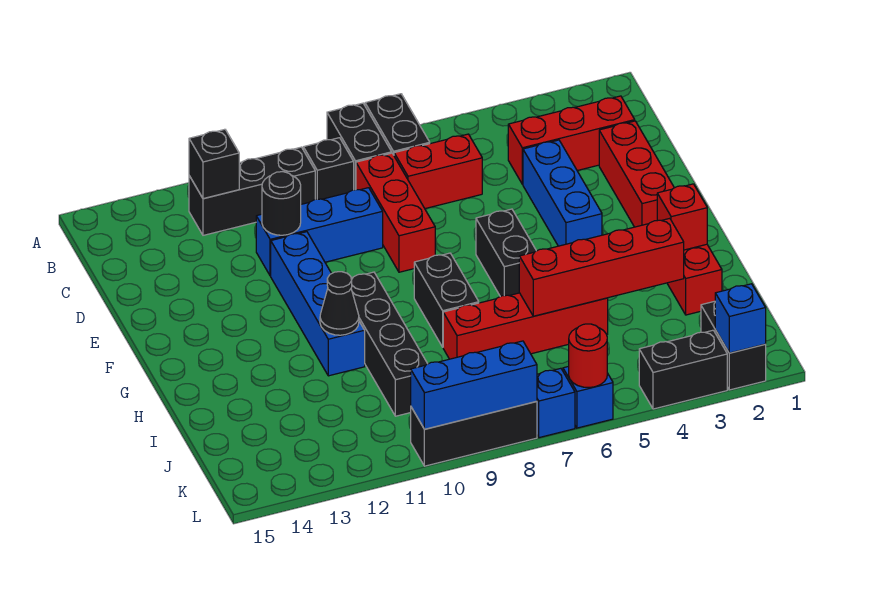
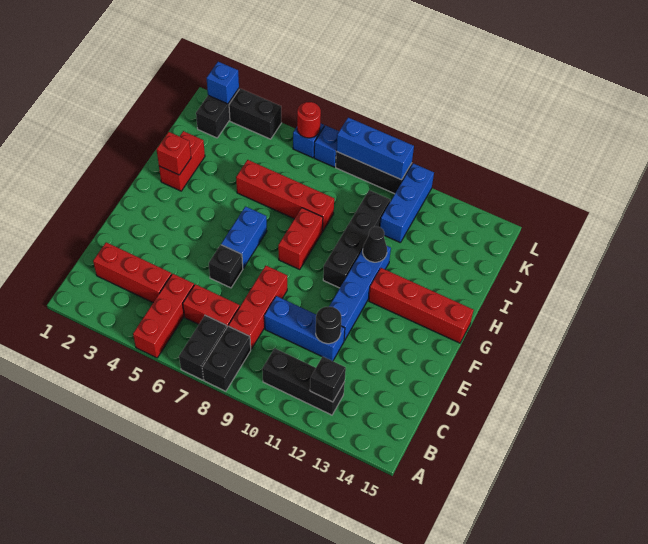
black brick B9 level 1 -> black brick E6 level 1
red brick D2:F2 level 1 -> red brick A5:C5 level 1
blue brick D4:F4 level 1 -> blue brick J11:L11 level 1
black brick F6:G6 level 1 -> blue brick F6:G6 level 1
black brick G8:H8 level 1 -> red brick G8:H8 level 1
red brick I3:I6 level 2 -> red brick G12:G15 level 1

